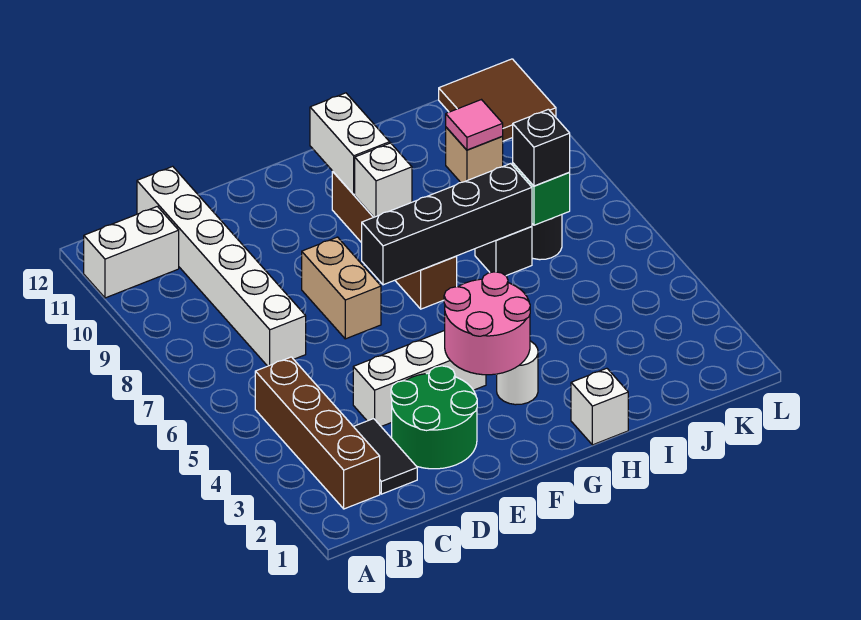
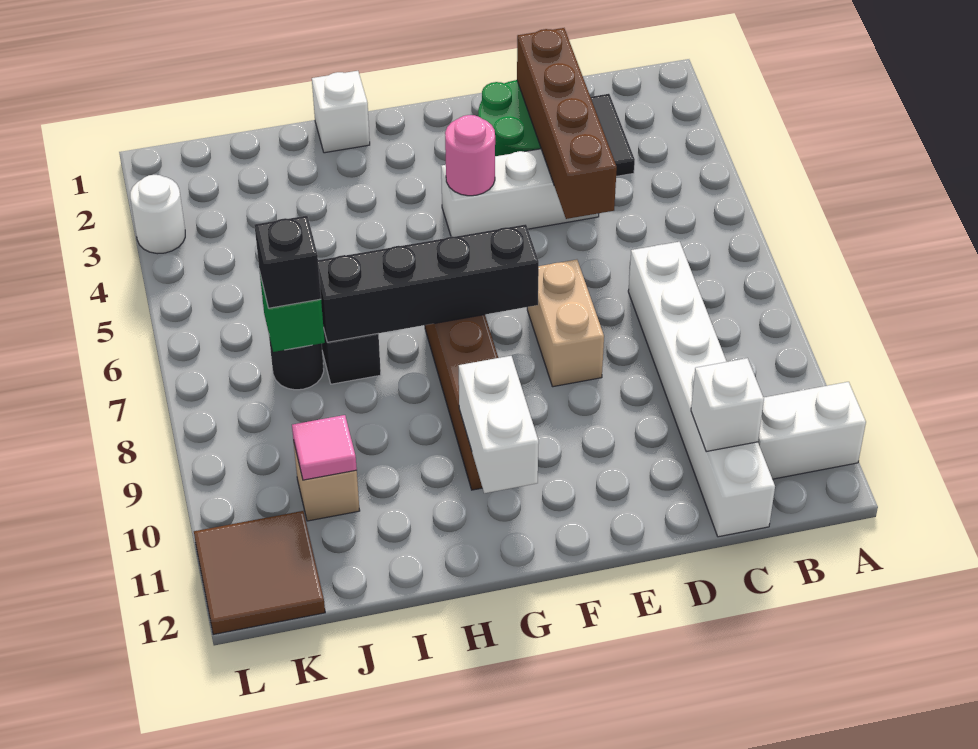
brown brick B2:B5 level 1 -> brown brick D2:D5 level 2
pink round brick F3:G4 level 2 -> pink round brick F4 level 2
white round brick G3 level 1 -> white round brick L3 level 1
white brick G9 level 2 -> white brick C11 level 2

